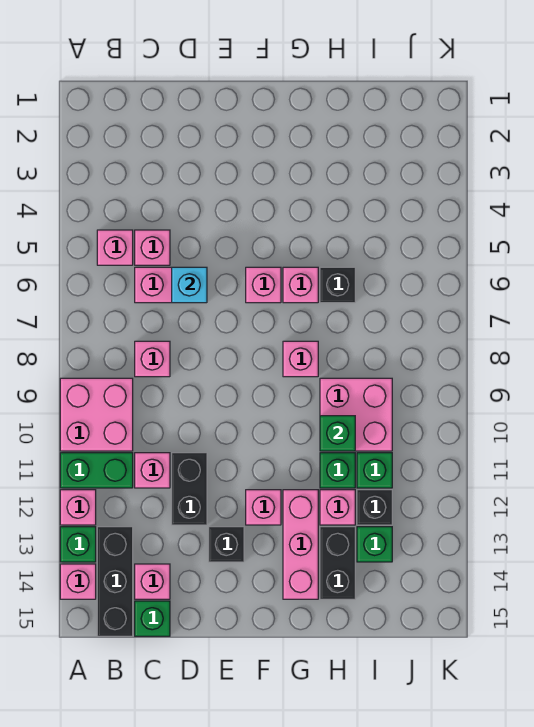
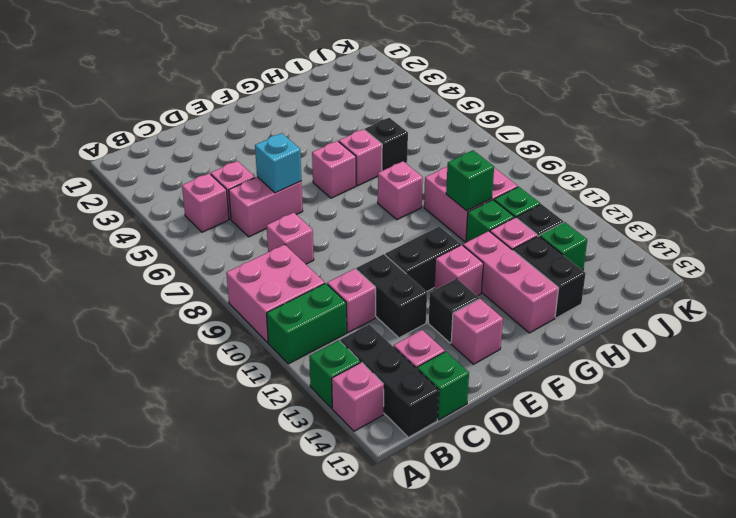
pink brick A12 level 1 -> pink brick E14 level 1
none -> black brick E11:F11 level 1

